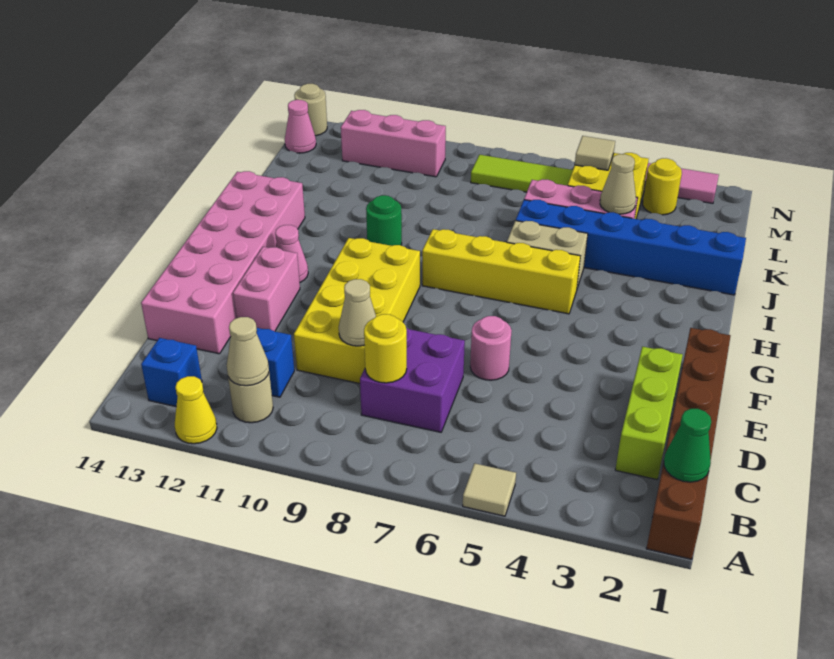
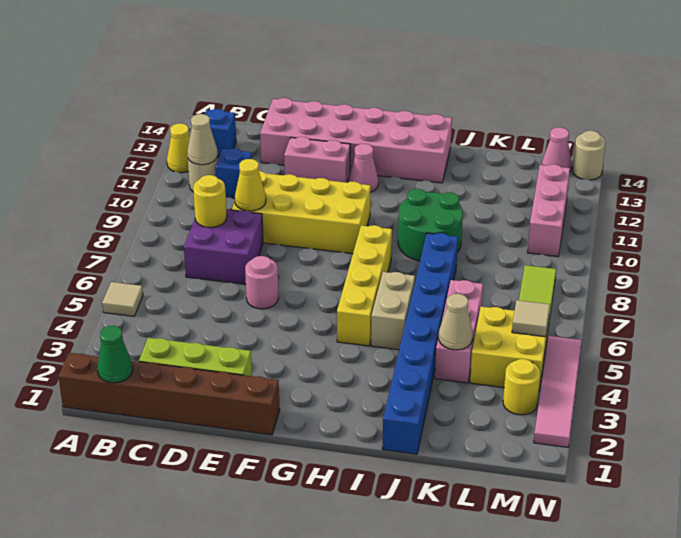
tan cone D9 level 2 -> yellow cone D9 level 2
green round brick I10 level 1 -> green round brick I9:J10 level 1
blue brick J1:J6 level 1 -> blue brick J1:J8 level 1

